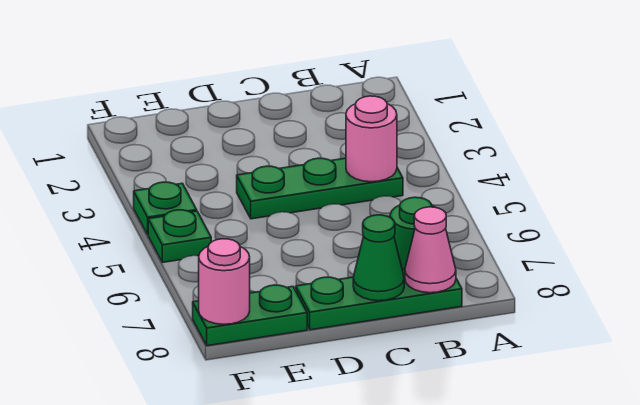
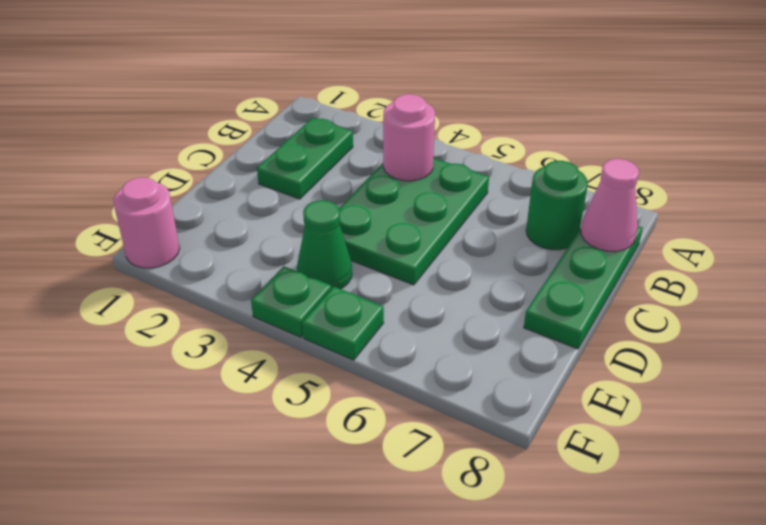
green plate B4:D4 level 1 -> green plate B4:D5 level 1
green cone C8 level 2 -> green cone E4 level 1
green plate E8:F8 level 1 -> green plate B2:C2 level 1
pink round brick F8 level 2 -> pink round brick F1 level 1

